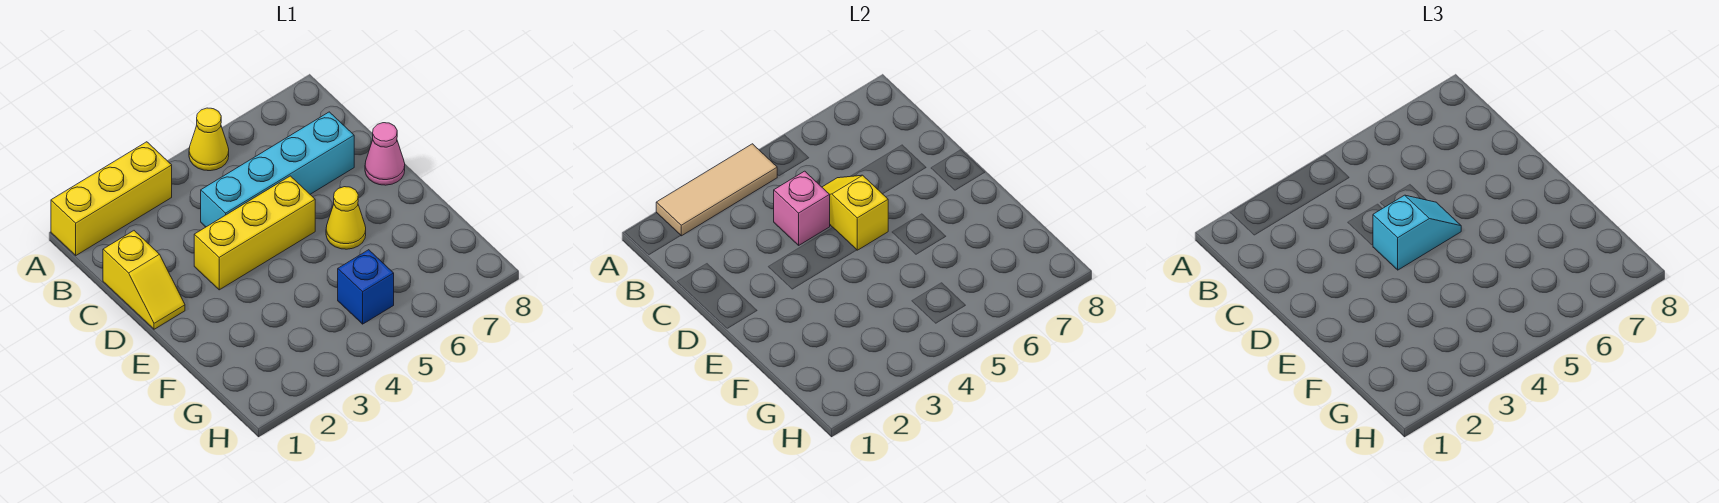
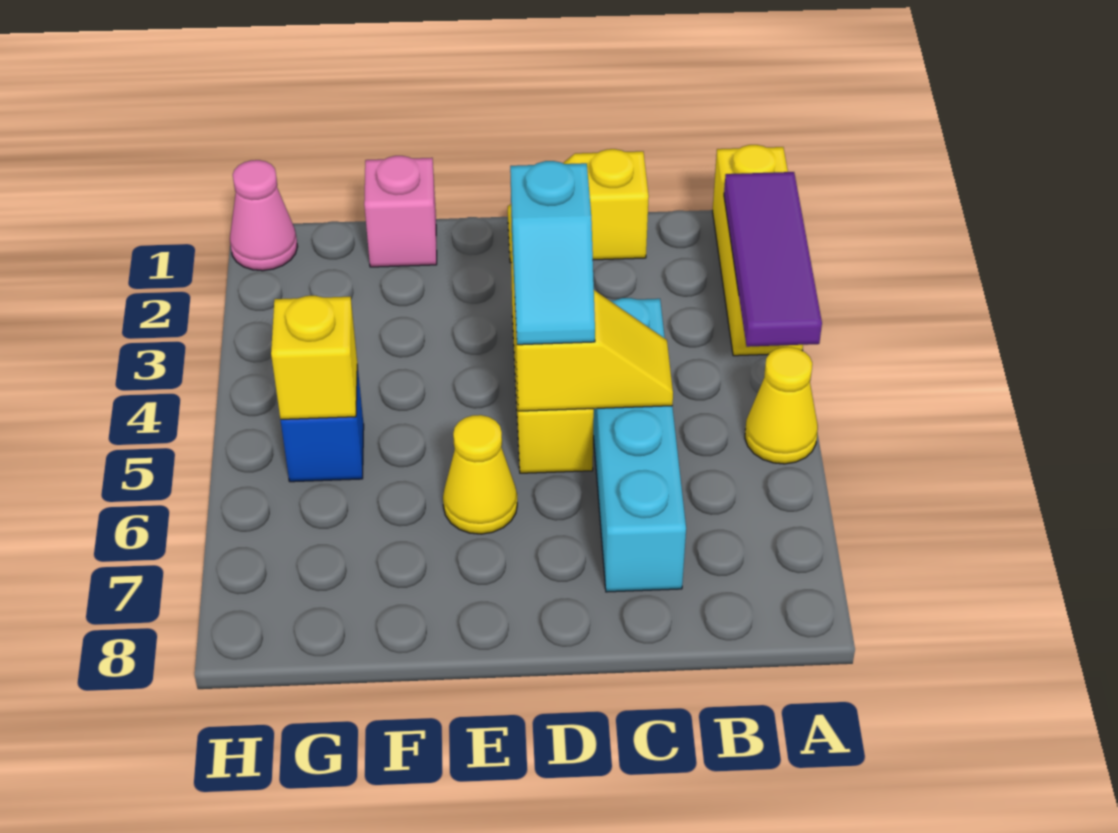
tan tile A2:A4 level 2 -> purple tile A2:A4 level 2
pink brick C4 level 2 -> pink brick F1 level 1
pink cone D8 level 1 -> pink cone H1 level 1
none -> yellow brick G5 level 2

